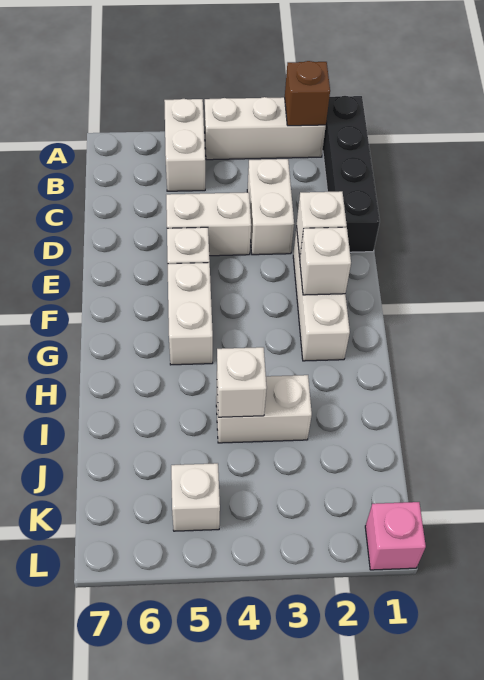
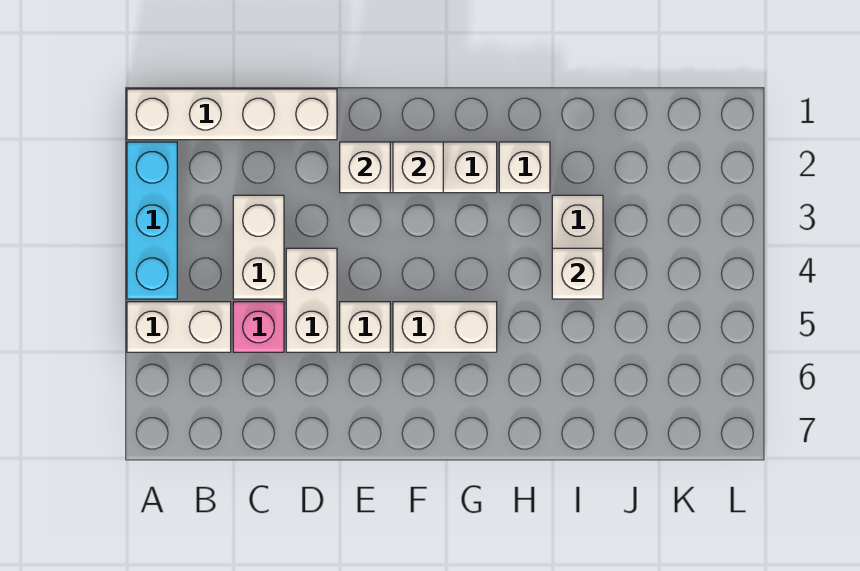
black brick A1:D1 level 1 -> white brick A1:D1 level 1
white brick A2:A4 level 1 -> cyan brick A2:A4 level 1
brown brick A2 level 2 -> none
white brick C3:D3 level 1 -> white brick C3:C4 level 1
white brick K5 level 1 -> white brick H2 level 1
pink brick L1 level 1 -> pink brick C5 level 1

